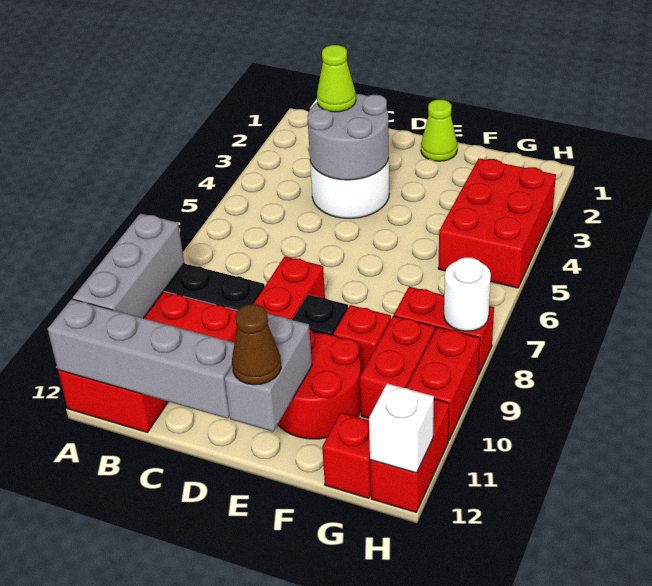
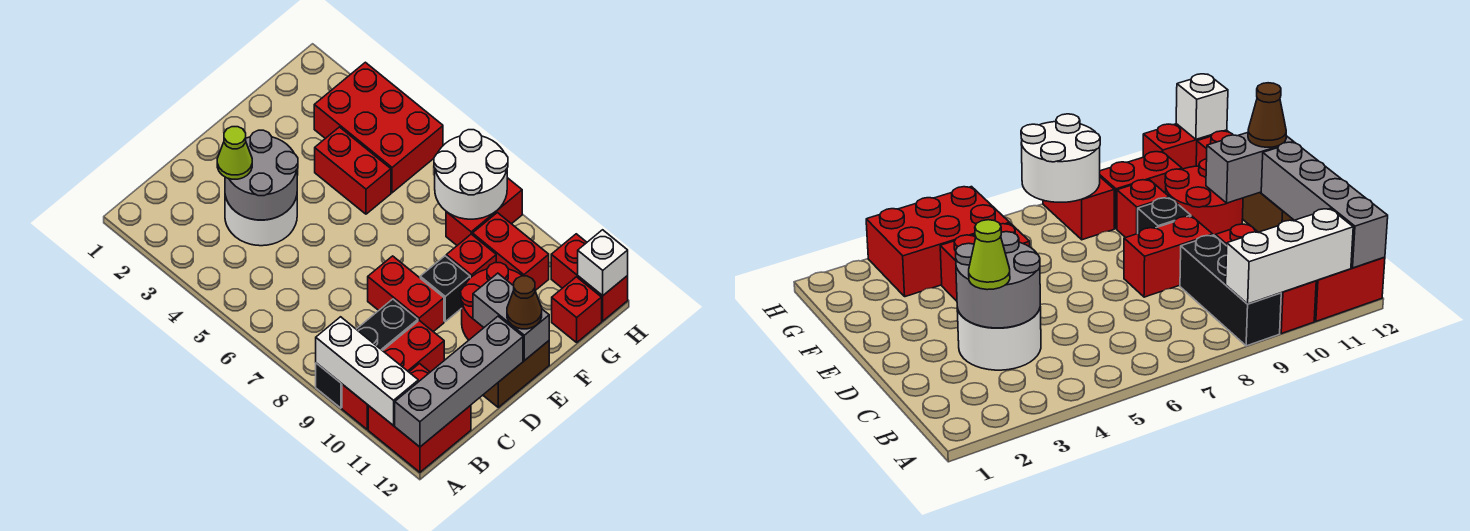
grey brick A9:A11 level 2 -> white brick A9:A11 level 2
none -> brown brick D12:E12 level 1
lime cone E1 level 1 -> none
white round brick H8 level 2 -> white round brick G7:H8 level 2
red brick H9:H10 level 1 -> red brick F4:F5 level 1

